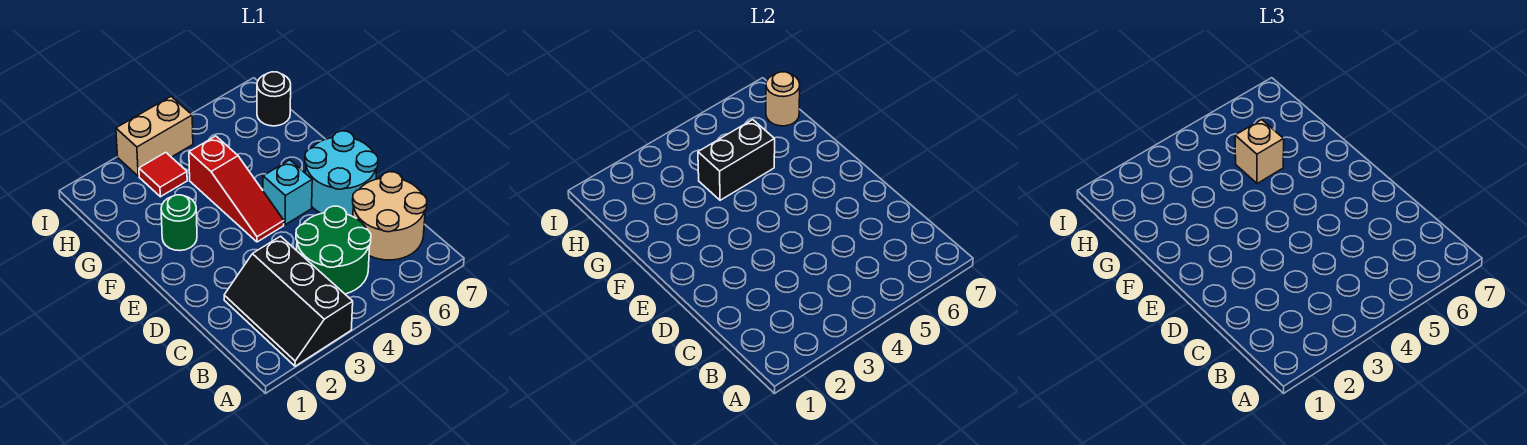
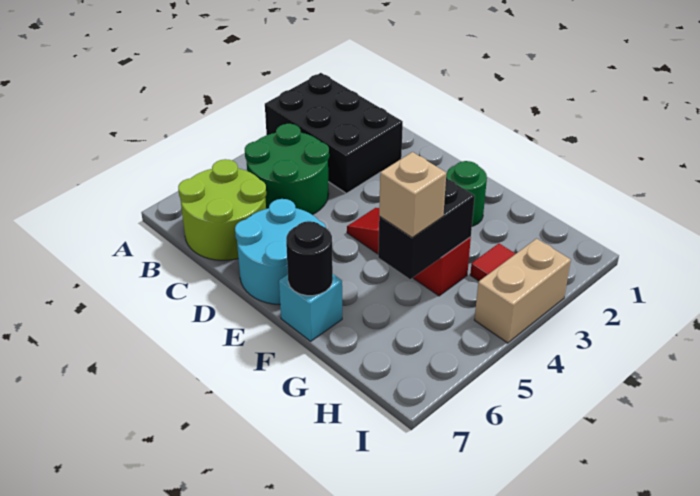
black slope A2:C3 level 1 top 3 -> black brick A2:C3 level 1
tan round brick B6:C7 level 1 -> lime round brick B6:C7 level 1
cyan brick E5 level 1 -> cyan brick F7 level 1
black round brick H7 level 1 -> black round brick F7 level 2
tan round brick H7 level 2 -> none

